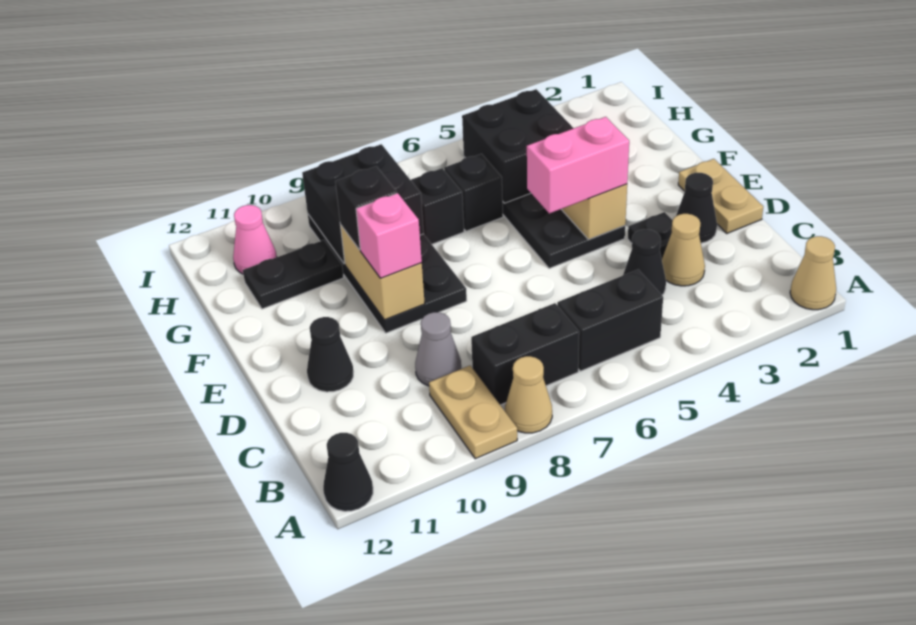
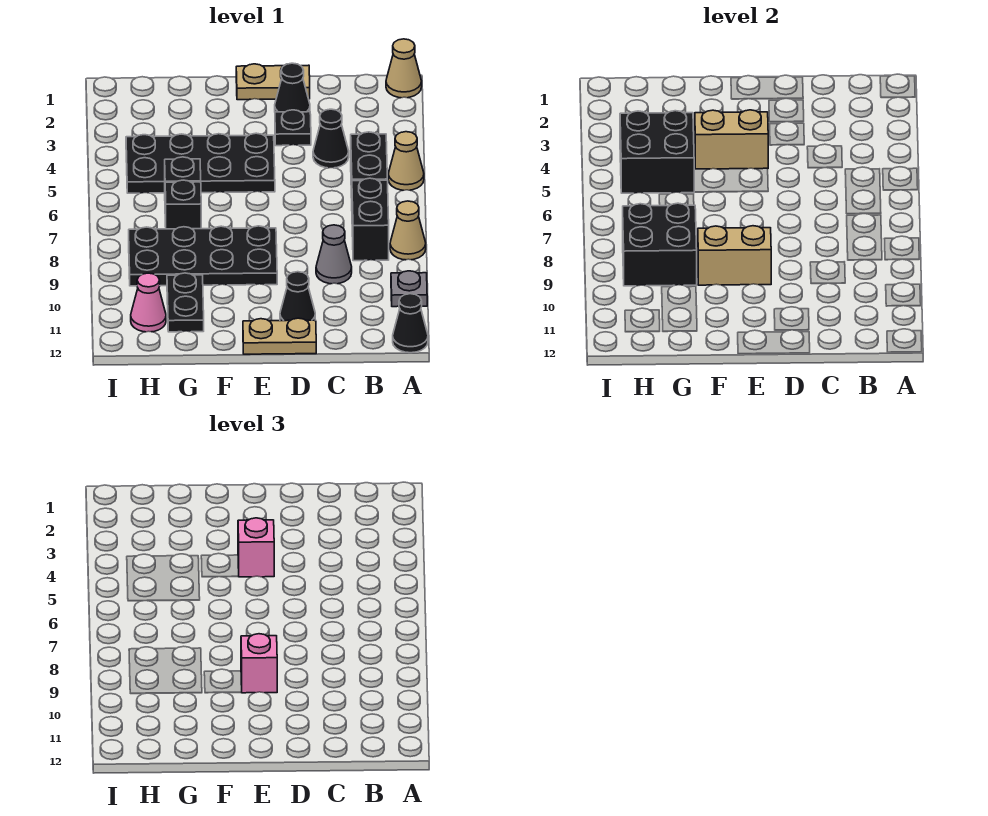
tan plate A9:B9 level 1 -> tan plate D12:E12 level 1
none -> grey plate A10 level 1
tan cone C3 level 1 -> tan cone A5 level 1
pink brick E4:E5 level 3 -> pink brick E4 level 3
black brick F9 level 3 -> none

